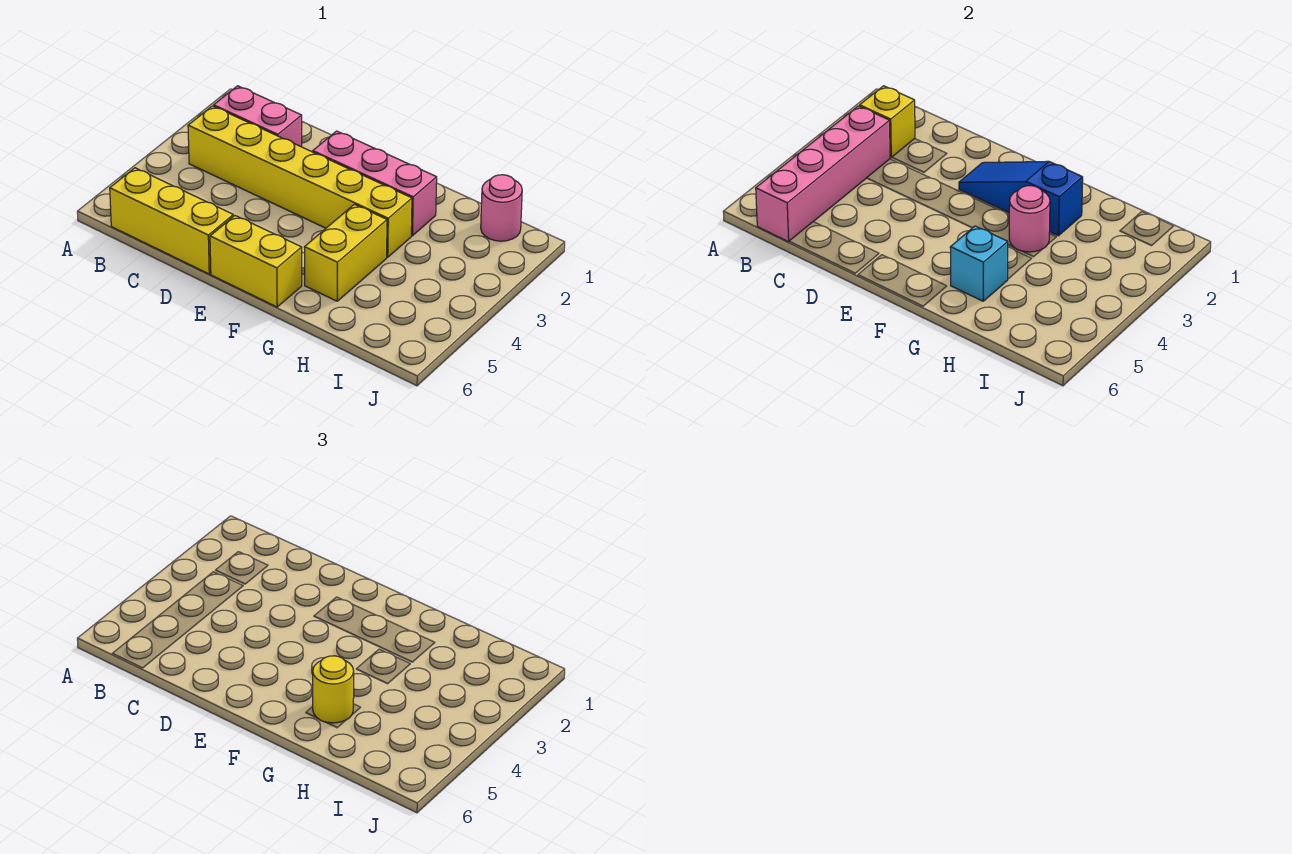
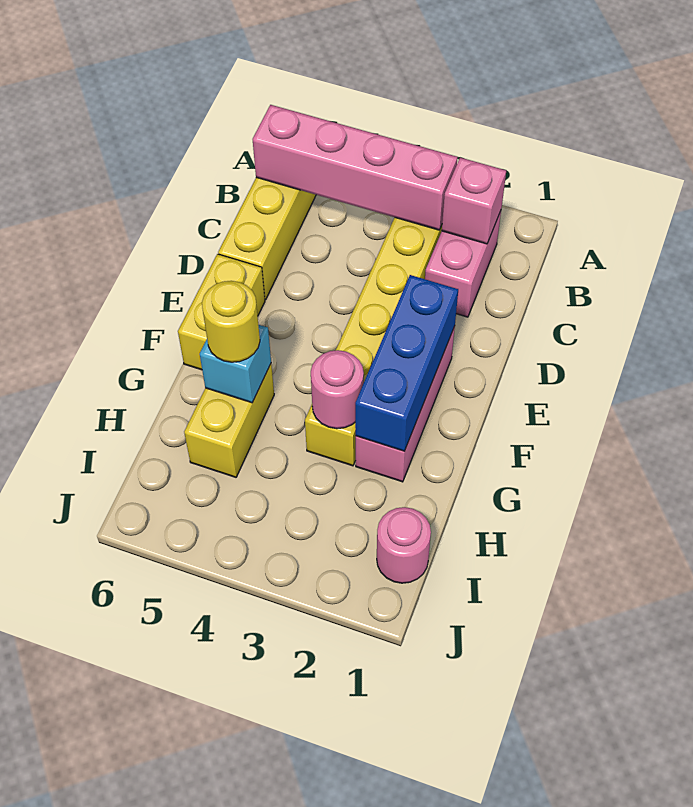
yellow brick B2 level 2 -> pink brick B2 level 2
blue slope E2:G2 level 2 top G -> blue brick E2:G2 level 2
yellow brick G4:G5 level 1 -> yellow brick G5:H5 level 1

